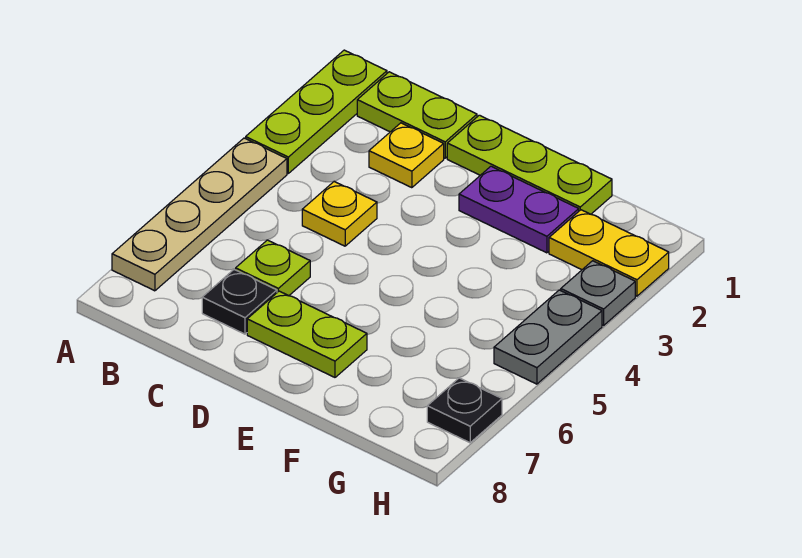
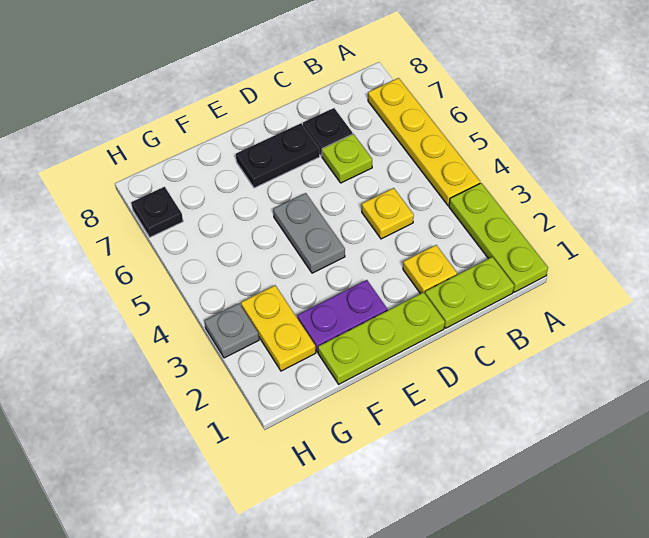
tan plate A4:A7 level 1 -> yellow plate A4:A7 level 1
lime plate D7:E7 level 1 -> black plate D7:E7 level 1
yellow plate G2:H2 level 1 -> yellow plate G2:G3 level 1
grey plate H4:H5 level 1 -> grey plate E4:E5 level 1

